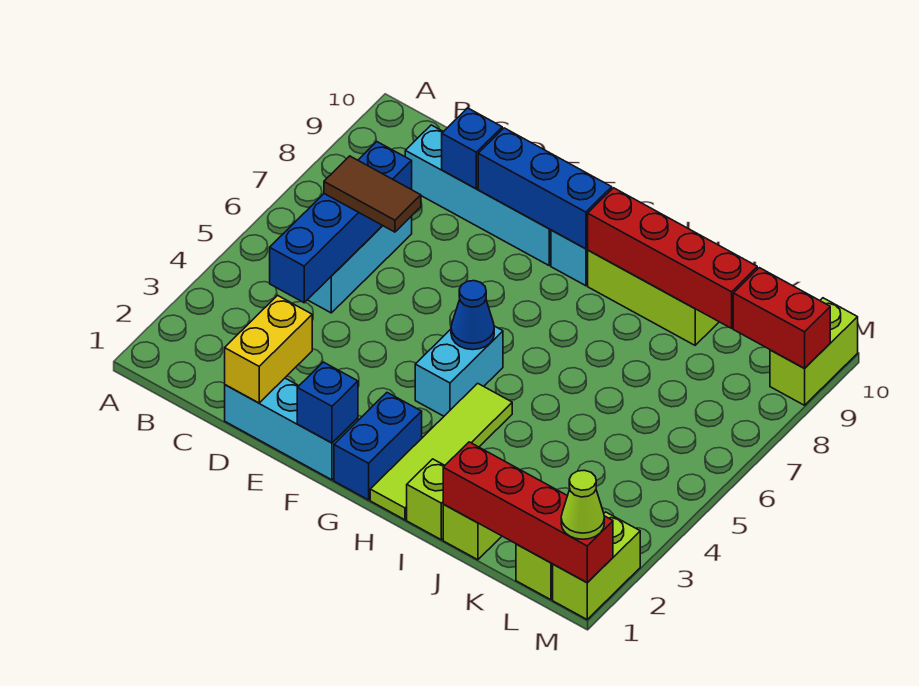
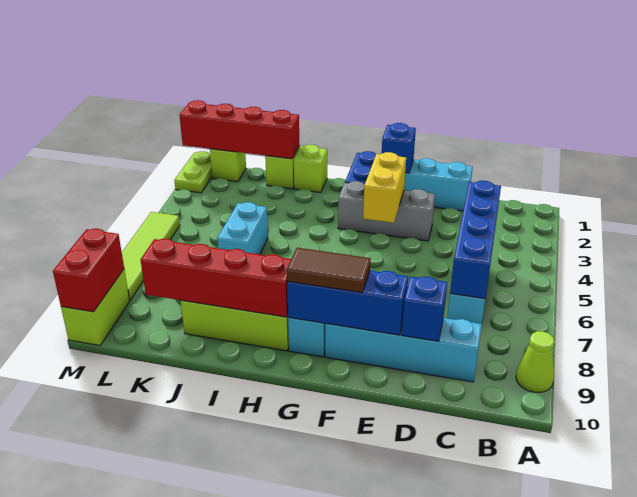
brown tile C6:D6 level 3 -> brown tile F9:G9 level 3
yellow brick D1:D2 level 2 -> yellow brick F3:F4 level 2
none -> grey brick E3:G3 level 1
cyan brick G4:G5 level 1 -> cyan brick J5:J6 level 1
blue cone G5 level 2 -> none
lime tile H1:H4 level 1 -> lime tile M5:M8 level 1
red brick L9:M9 level 2 -> red brick M9:M10 level 2
lime brick M1:M2 level 1 -> lime plate M1:M2 level 1
lime cone M1 level 3 -> lime cone A9 level 1

